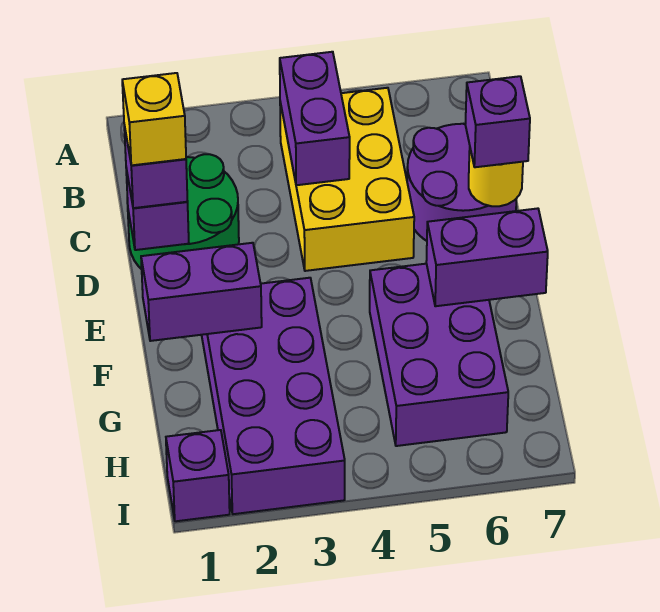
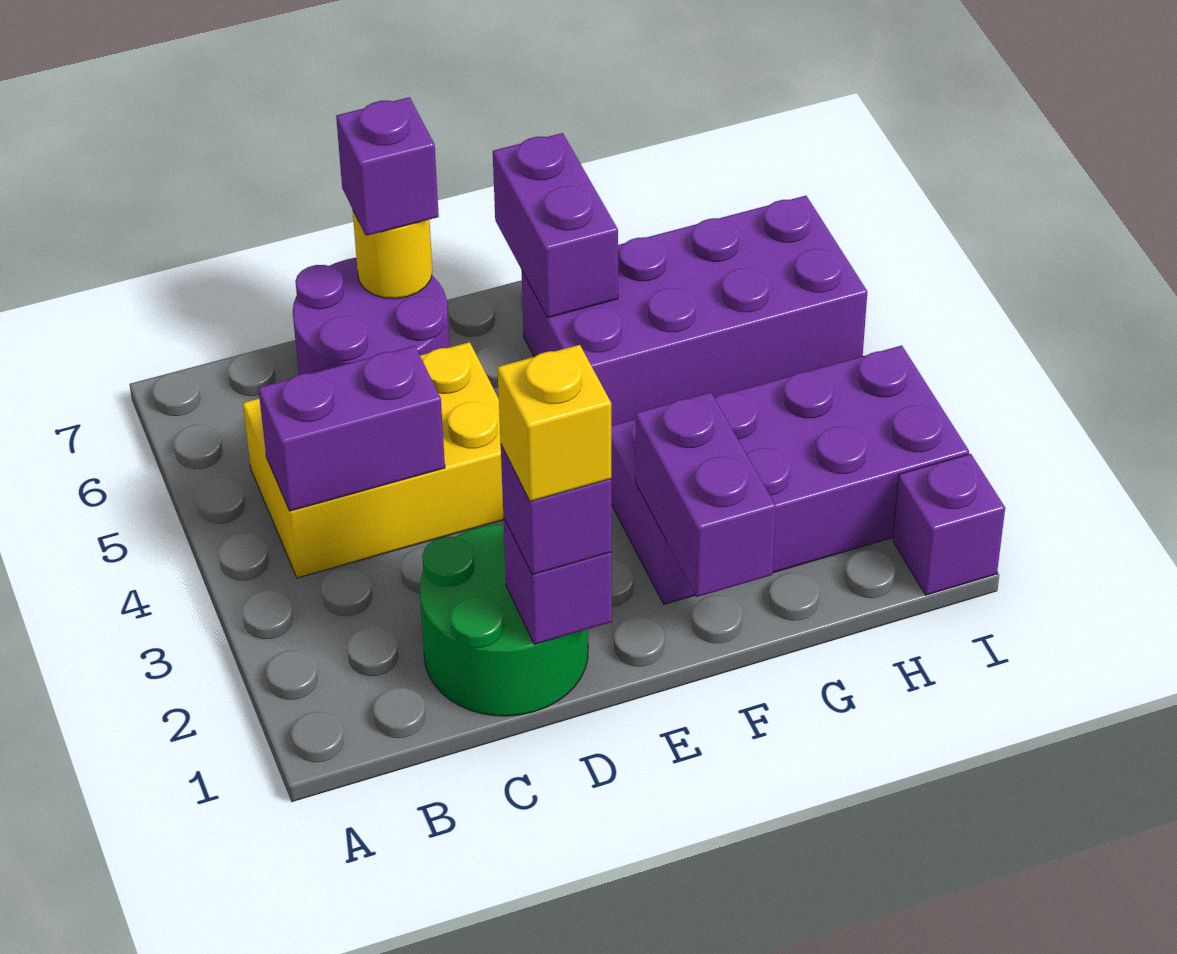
purple brick F5:H6 level 1 -> purple brick F5:I6 level 1

